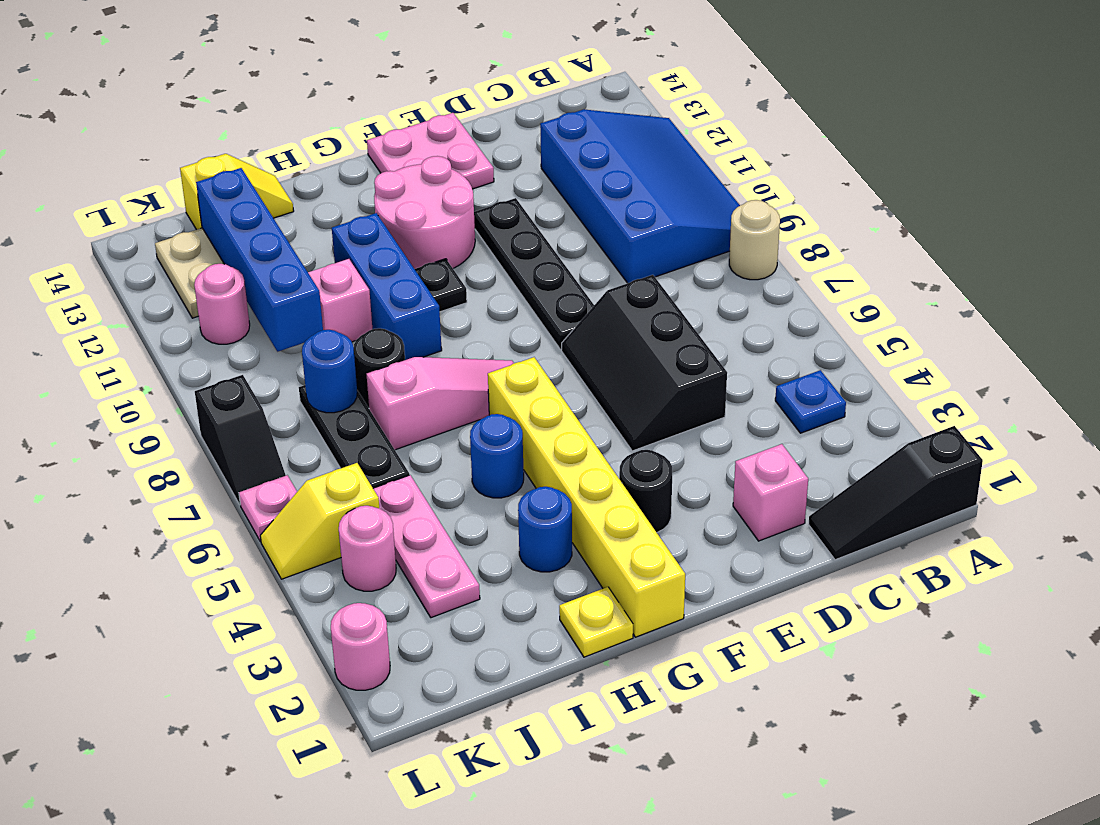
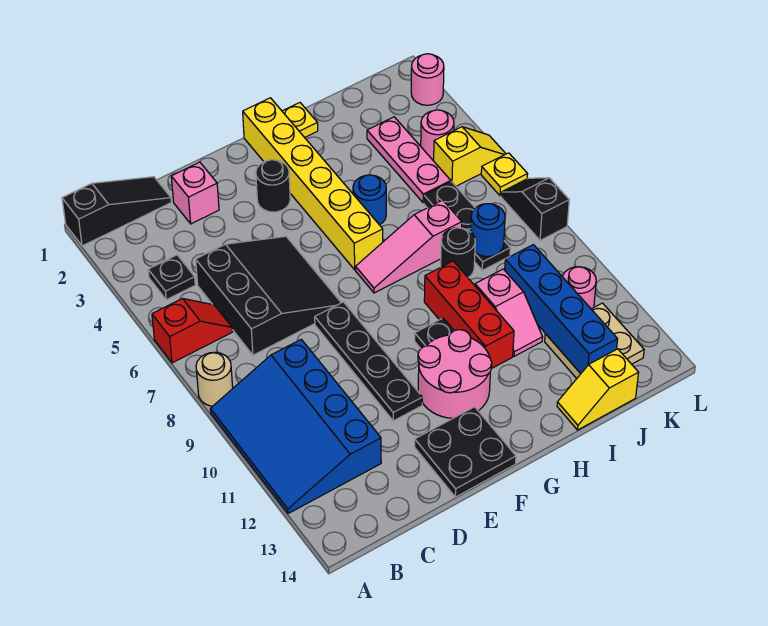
none -> red slope A6:B6 level 1 top A
blue plate B4 level 1 -> black plate B4 level 1
black slope D5:E7 level 1 top D -> black slope C5:E7 level 1 top C
pink plate E13:F14 level 1 -> black plate E13:F14 level 1
blue round brick H3 level 1 -> none
blue brick H9:H11 level 1 -> red brick H9:H11 level 1
pink plate L6 level 1 -> yellow plate L6 level 1

